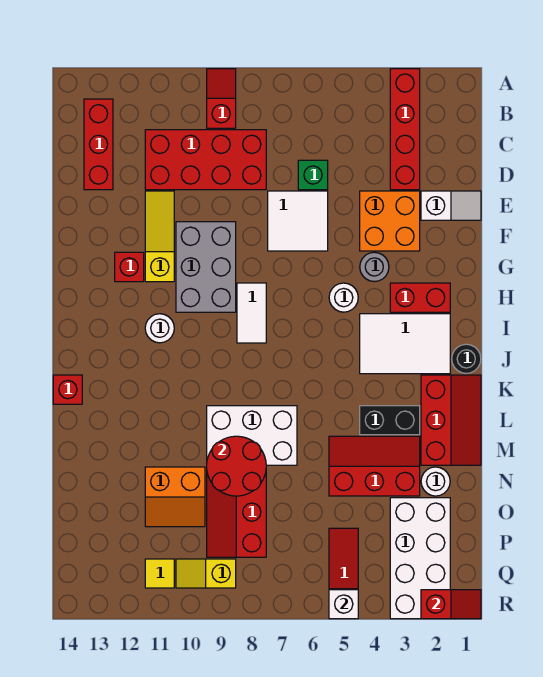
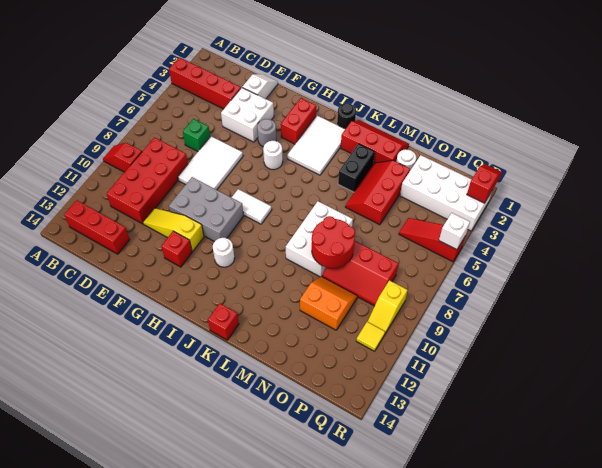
orange brick E3:F4 level 1 -> white brick E3:F4 level 1
white tile E6:F7 level 1 -> white tile E6:F8 level 1
orange slope N10:O11 level 1 top N -> orange slope N10:O11 level 1 top 11

